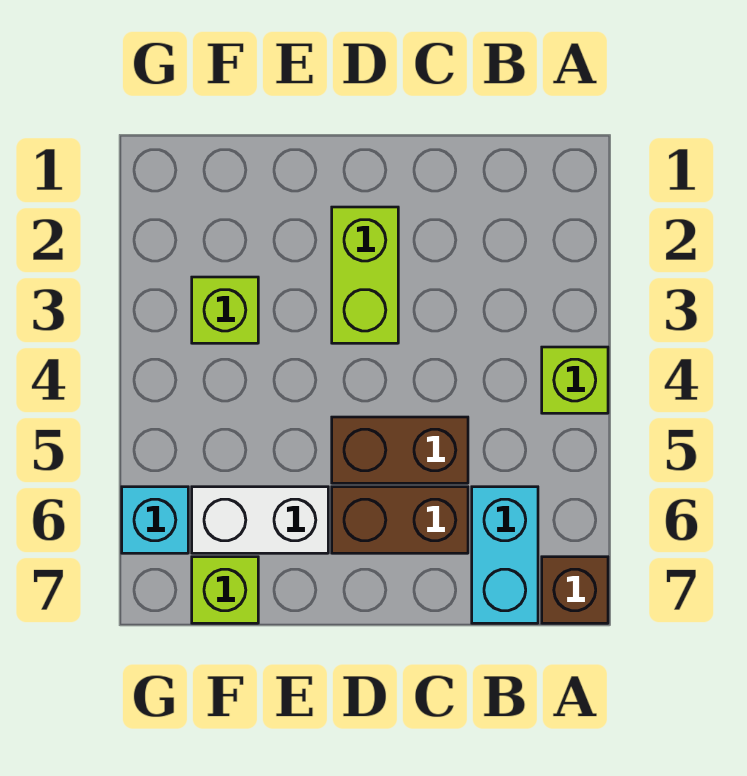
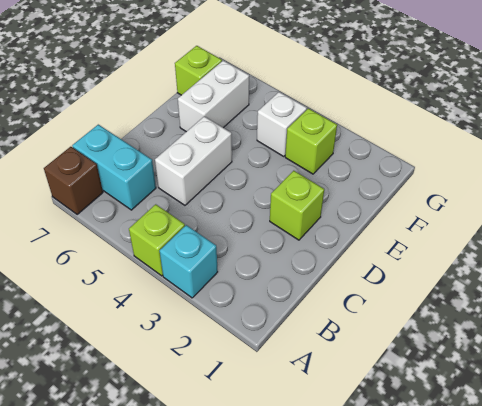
brown brick C5:D5 level 1 -> white brick C5:D5 level 1
brown brick C6:D6 level 1 -> none
lime brick D2:D3 level 1 -> lime brick D2 level 1
none -> white brick F4 level 1
cyan brick G6 level 1 -> cyan brick A3 level 1

